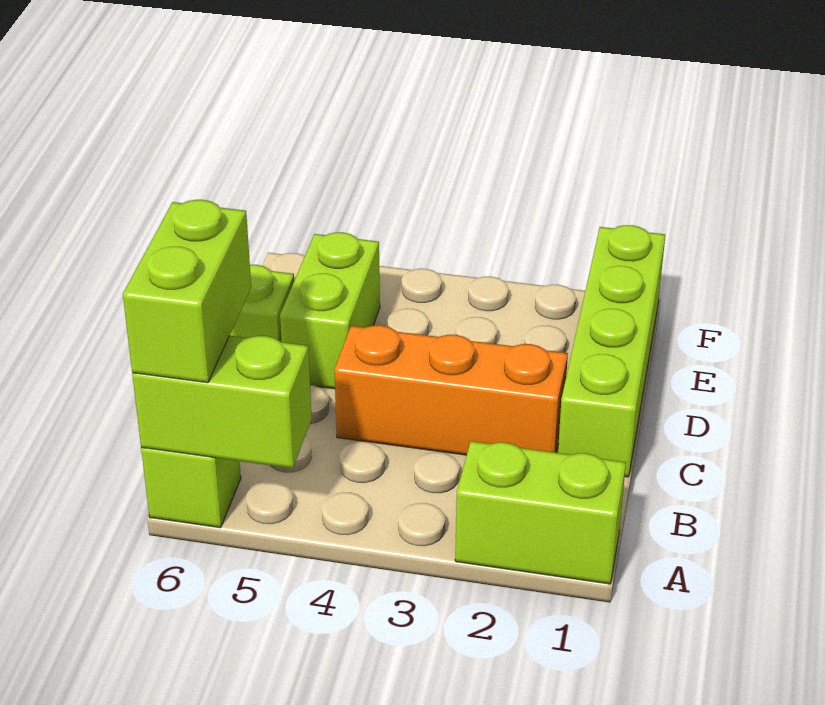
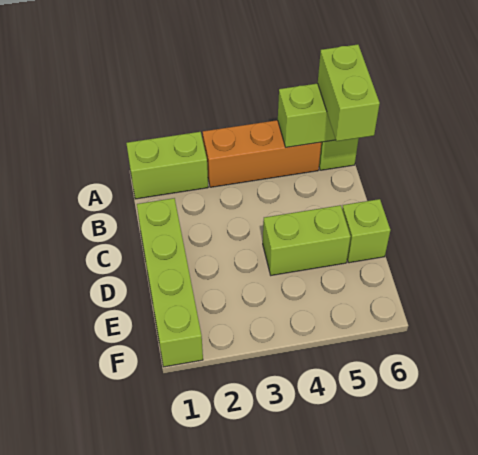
orange brick C2:C4 level 1 -> orange brick A3:A5 level 1
lime brick D5:E5 level 1 -> lime brick D4:D5 level 1

